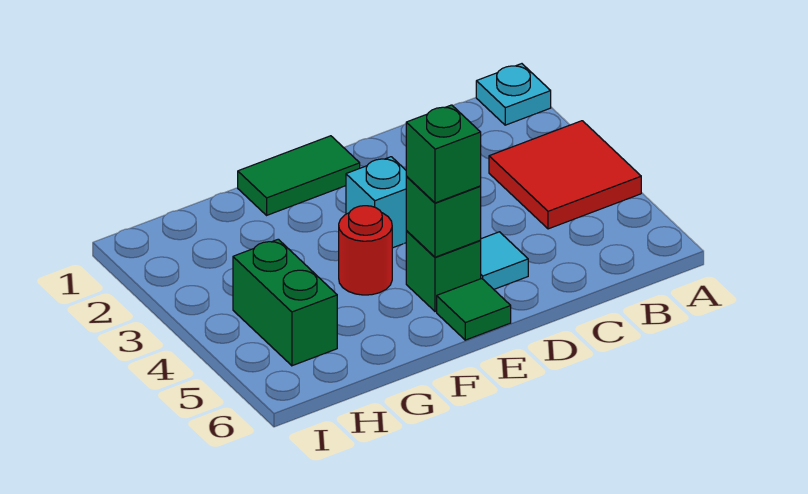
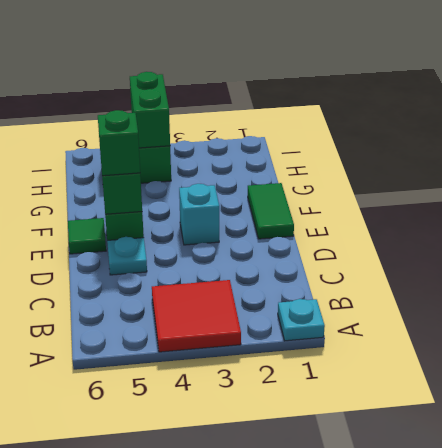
cyan tile D5 level 1 -> cyan plate D5 level 1
red round brick F4 level 1 -> none
none -> green brick H4:I4 level 2

